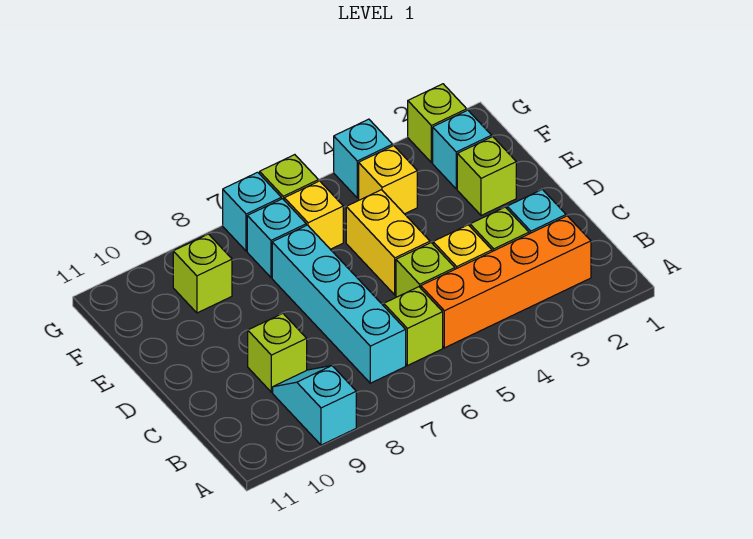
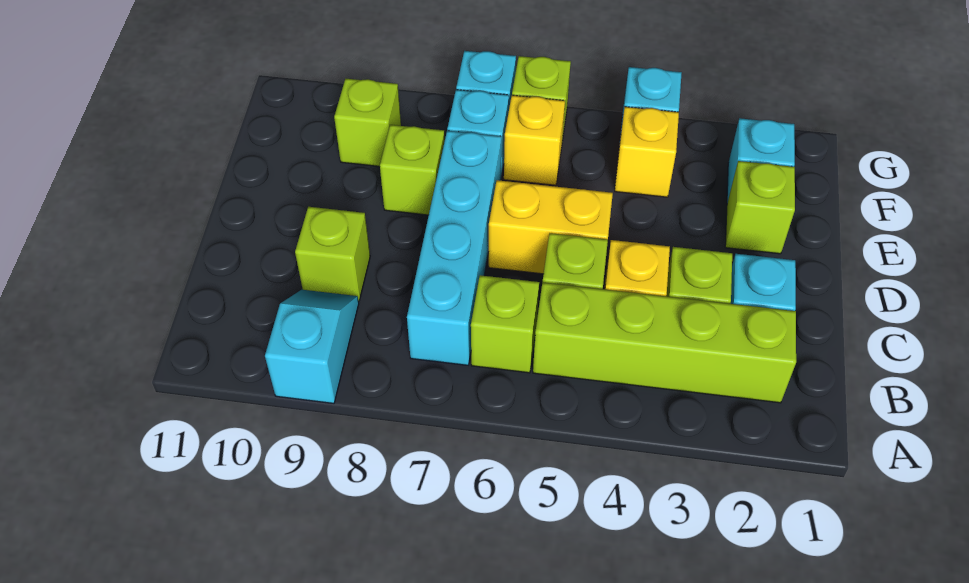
orange brick B2:B5 level 1 -> lime brick B2:B5 level 1
yellow brick D5:E5 level 1 -> yellow brick D5:D6 level 1
lime brick G2 level 1 -> lime brick E8 level 1

